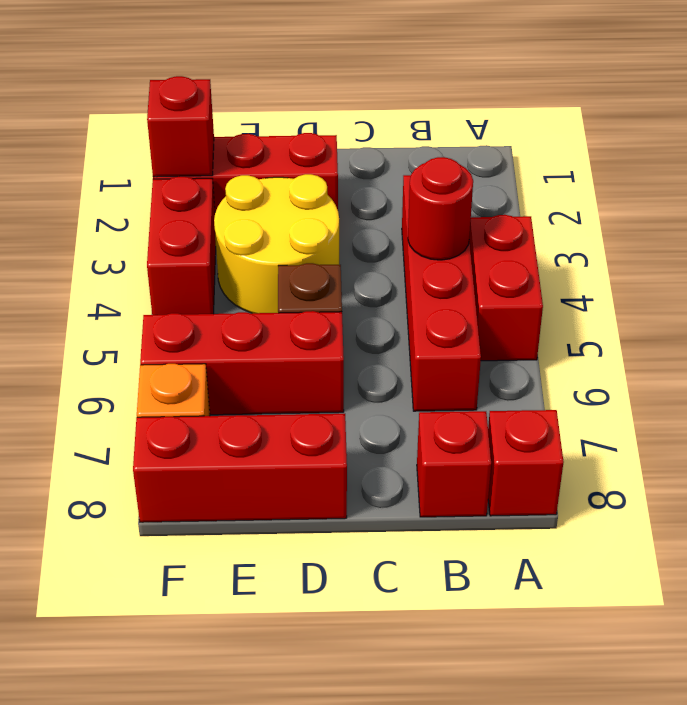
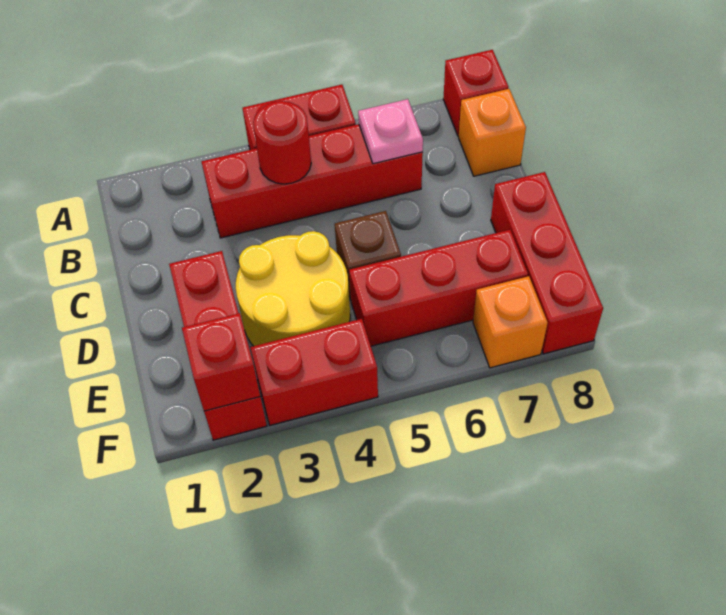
none -> pink plate B6 level 2
red brick B8 level 1 -> orange brick B8 level 1
red brick D6:F6 level 1 -> red brick E5:E7 level 1

